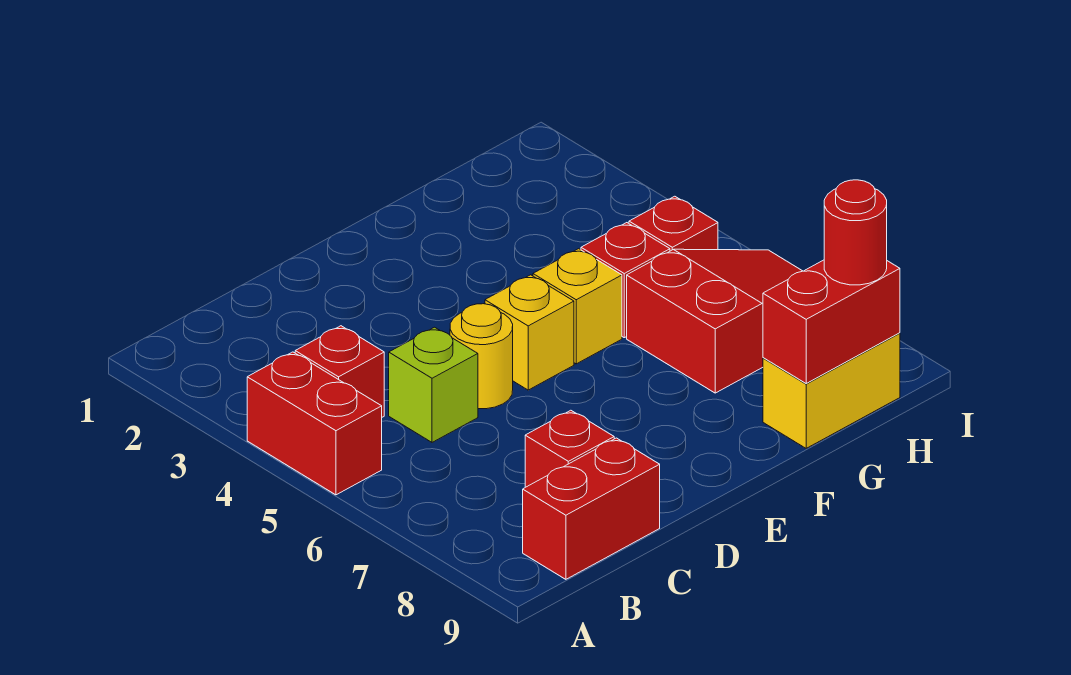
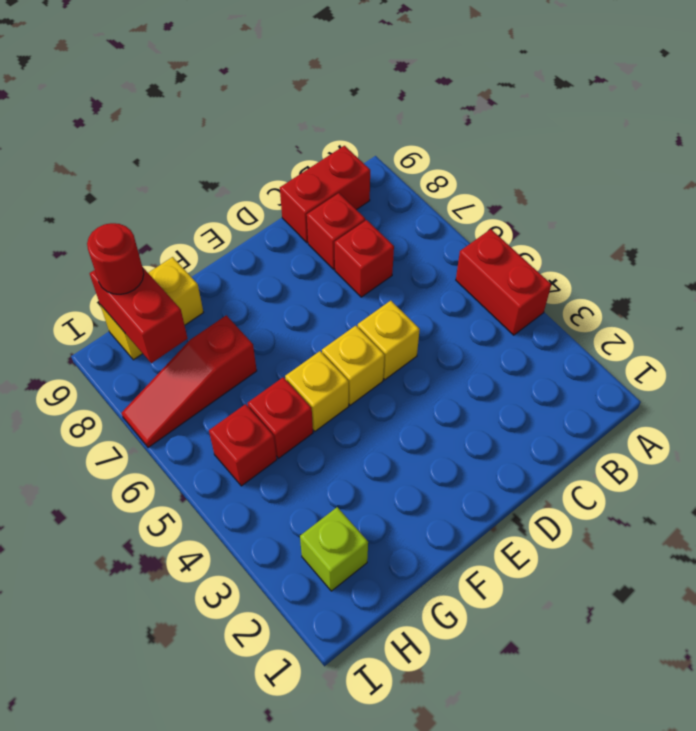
red brick B4 level 1 -> red brick C7 level 1
lime brick C5 level 1 -> lime brick H2 level 1
yellow round brick D5 level 1 -> yellow brick D5 level 1
red slope G6:I7 level 1 top G -> red slope G7:I7 level 1 top G
red brick G9:H9 level 2 -> red brick H8:H9 level 2

